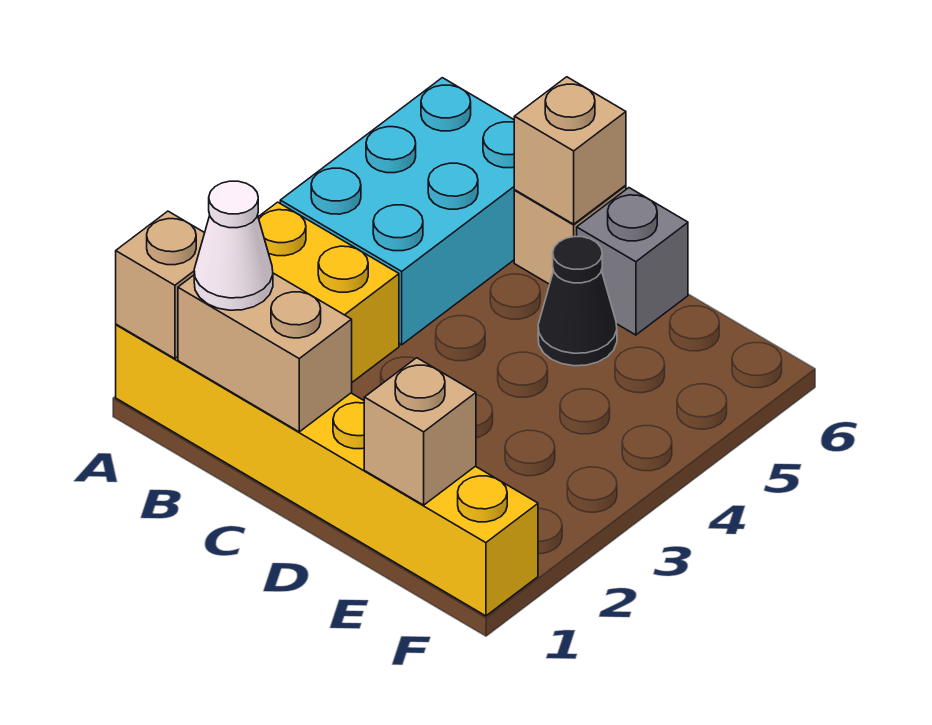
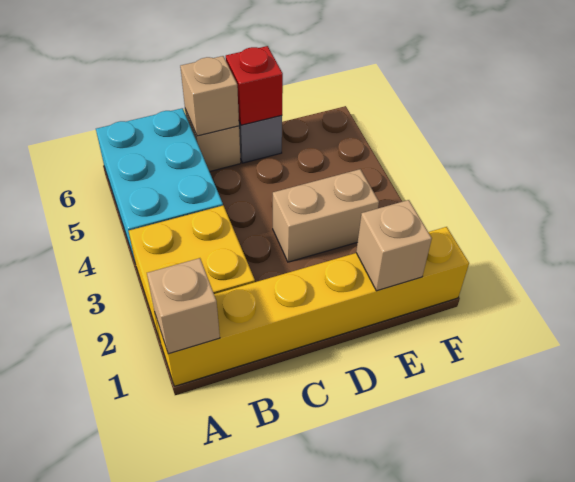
tan brick B1:C1 level 2 -> tan brick D3:E3 level 1
white cone B1 level 3 -> none
black cone D5 level 1 -> none
none -> red brick D6 level 2

